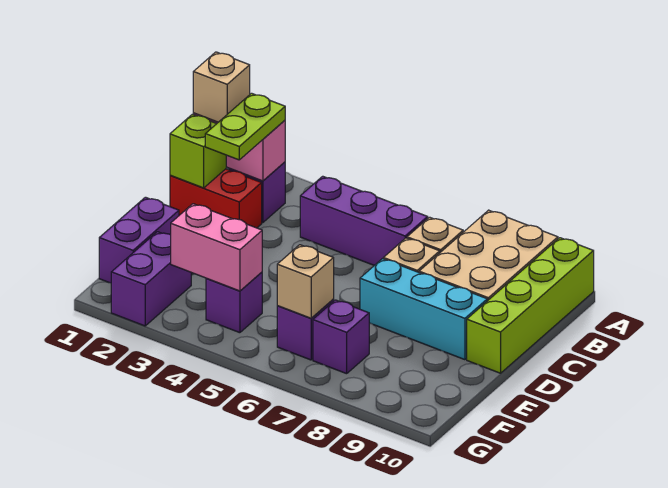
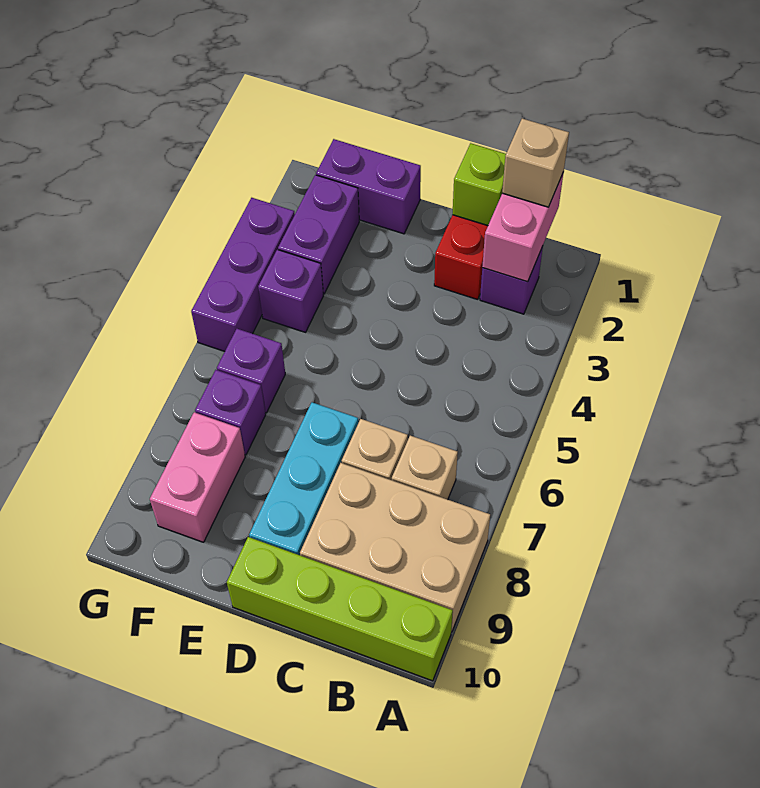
lime plate B2:C2 level 3 -> none
purple brick B4:B6 level 1 -> purple brick G3:G5 level 1
purple brick F2:G2 level 1 -> purple brick F2:F3 level 1
pink brick F3:F4 level 2 -> pink brick F8:F9 level 1
tan brick F6 level 2 -> none

